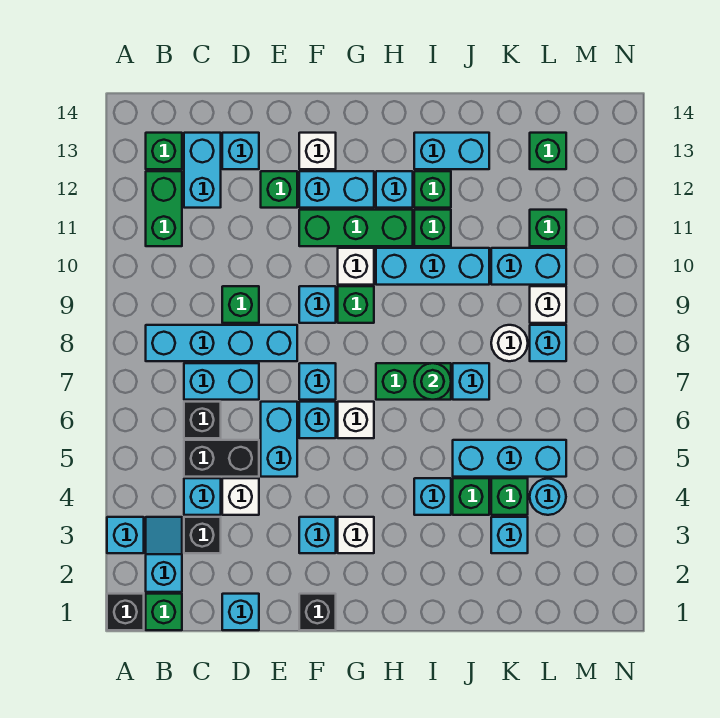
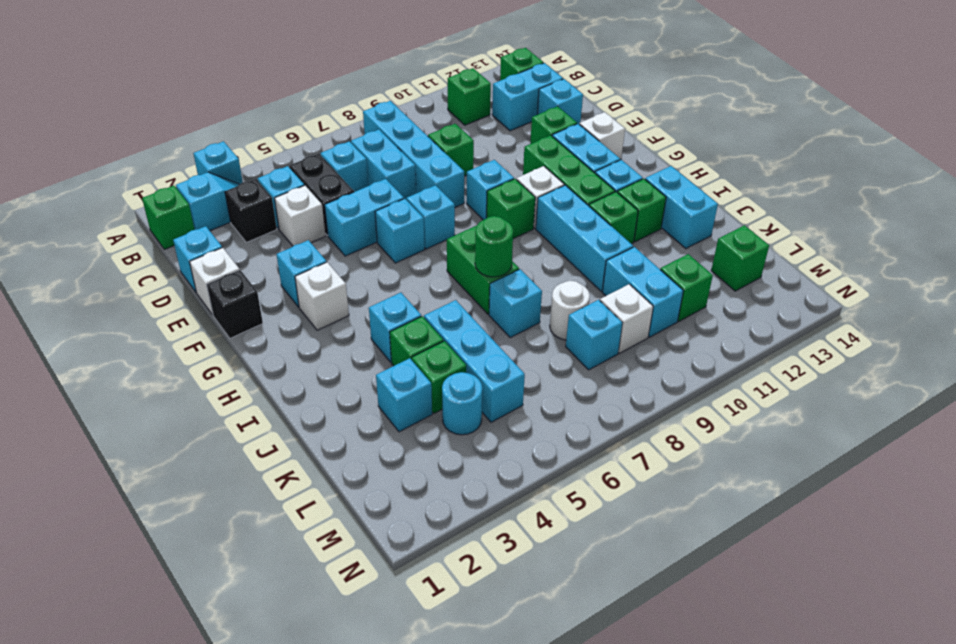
black brick A1 level 1 -> none
green brick B11:B12 level 1 -> green brick B11 level 1
black brick C6 level 1 -> cyan brick C6 level 1
white brick G6 level 1 -> white brick E1 level 1

